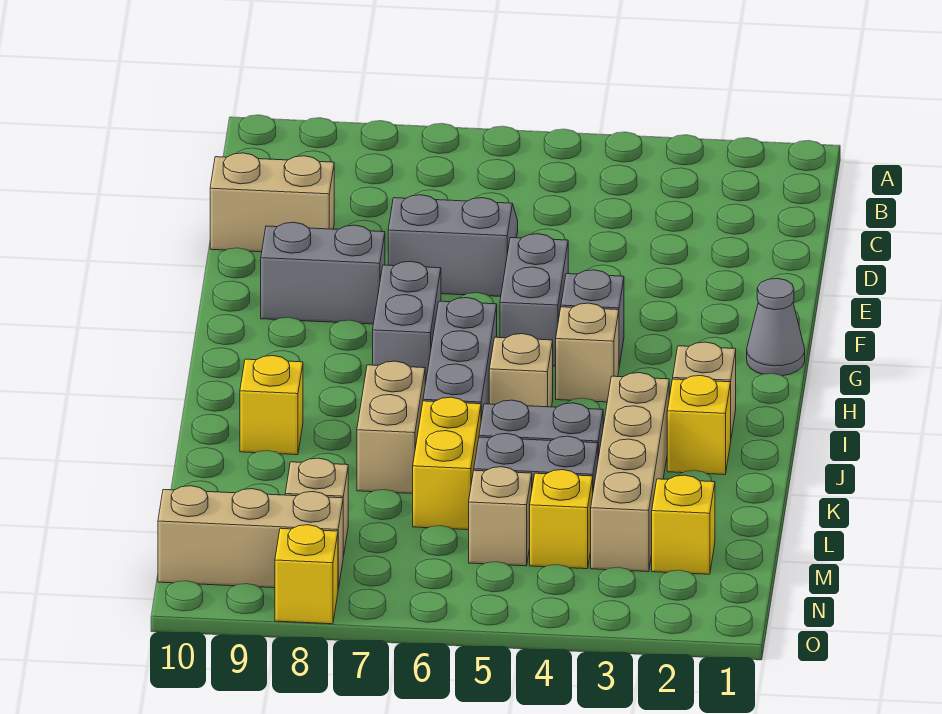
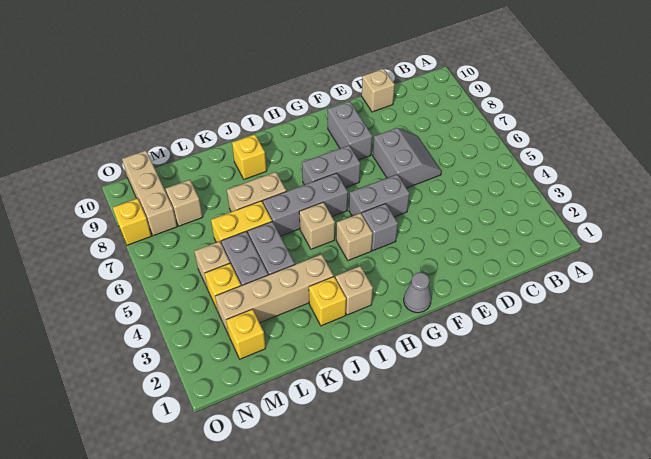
tan brick D9:D10 level 1 -> tan brick D10 level 1

